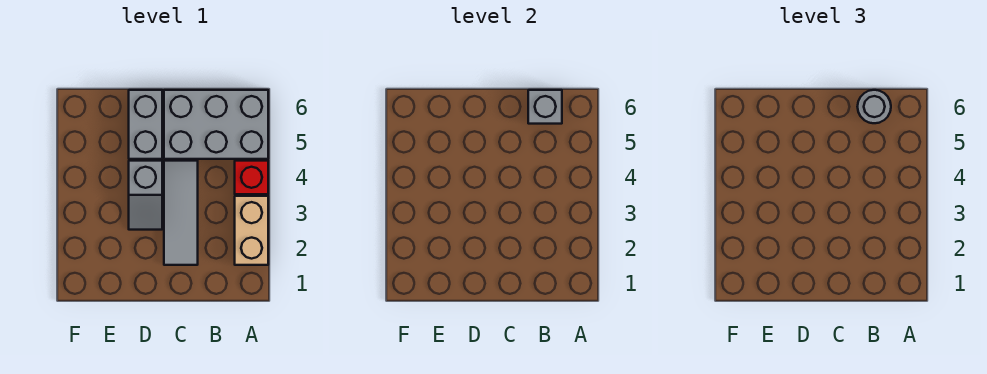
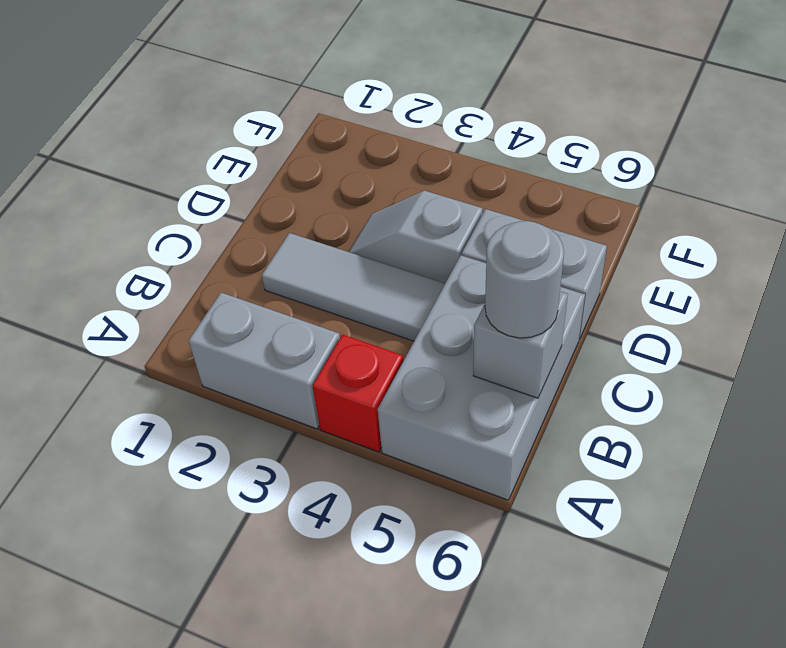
tan brick A2:A3 level 1 -> grey brick A2:A3 level 1

